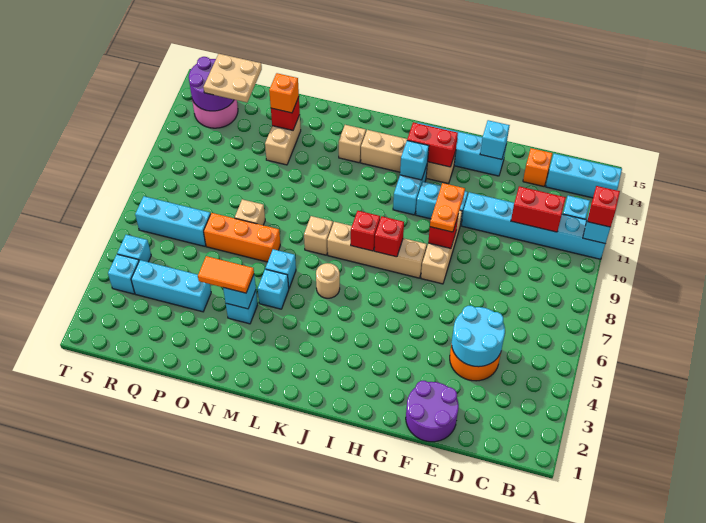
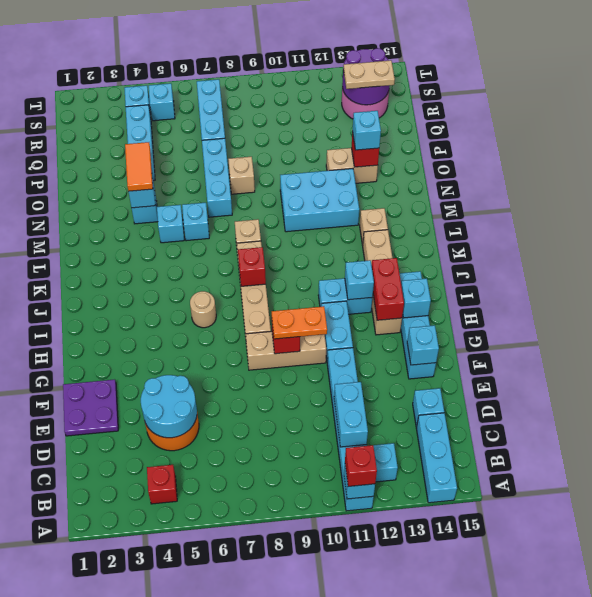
red brick C11:D11 level 2 -> cyan brick C11:D11 level 2
orange brick D14 level 1 -> cyan brick D14 level 1
purple round brick E1:F2 level 1 -> purple plate E1:F2 level 1
none -> cyan brick H14 level 2
red brick I8 level 2 -> red brick B4 level 1
tan round brick K6 level 1 -> tan round brick I6 level 1
none -> cyan brick M10:N12 level 1
orange brick N7:P7 level 1 -> cyan brick N7:P7 level 1
orange brick O13 level 3 -> cyan brick O13 level 3
tan plate Q13:R14 level 3 -> tan plate R13:R14 level 3

